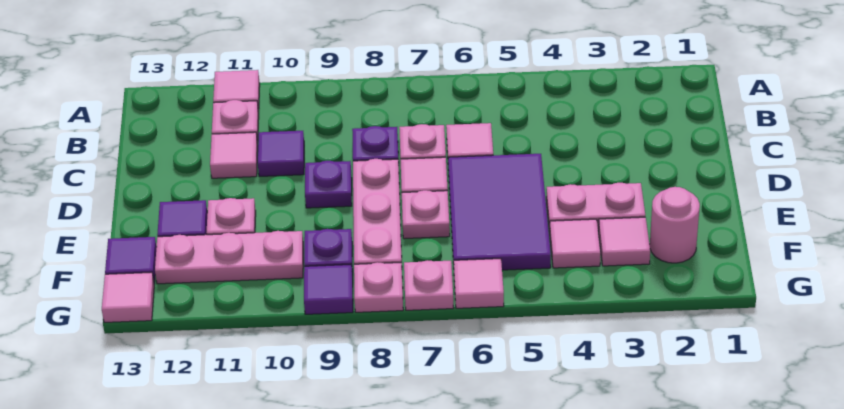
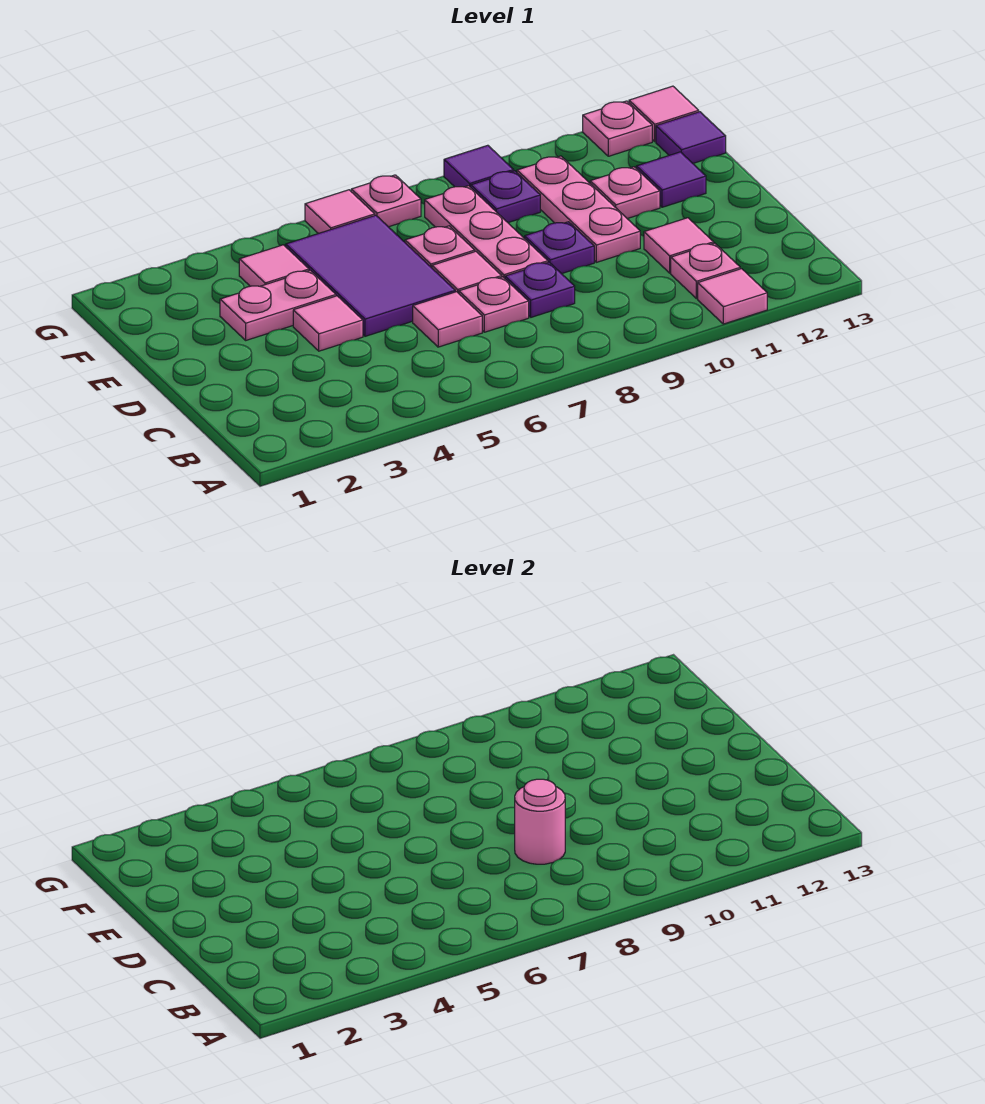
purple tile C10 level 1 -> none
pink round brick F2 level 1 -> pink round brick C8 level 2
pink tile F3 level 1 -> pink tile D4 level 1
pink plate F10:F12 level 1 -> pink plate D10:F10 level 1
pink plate G8 level 1 -> pink plate G12 level 1

